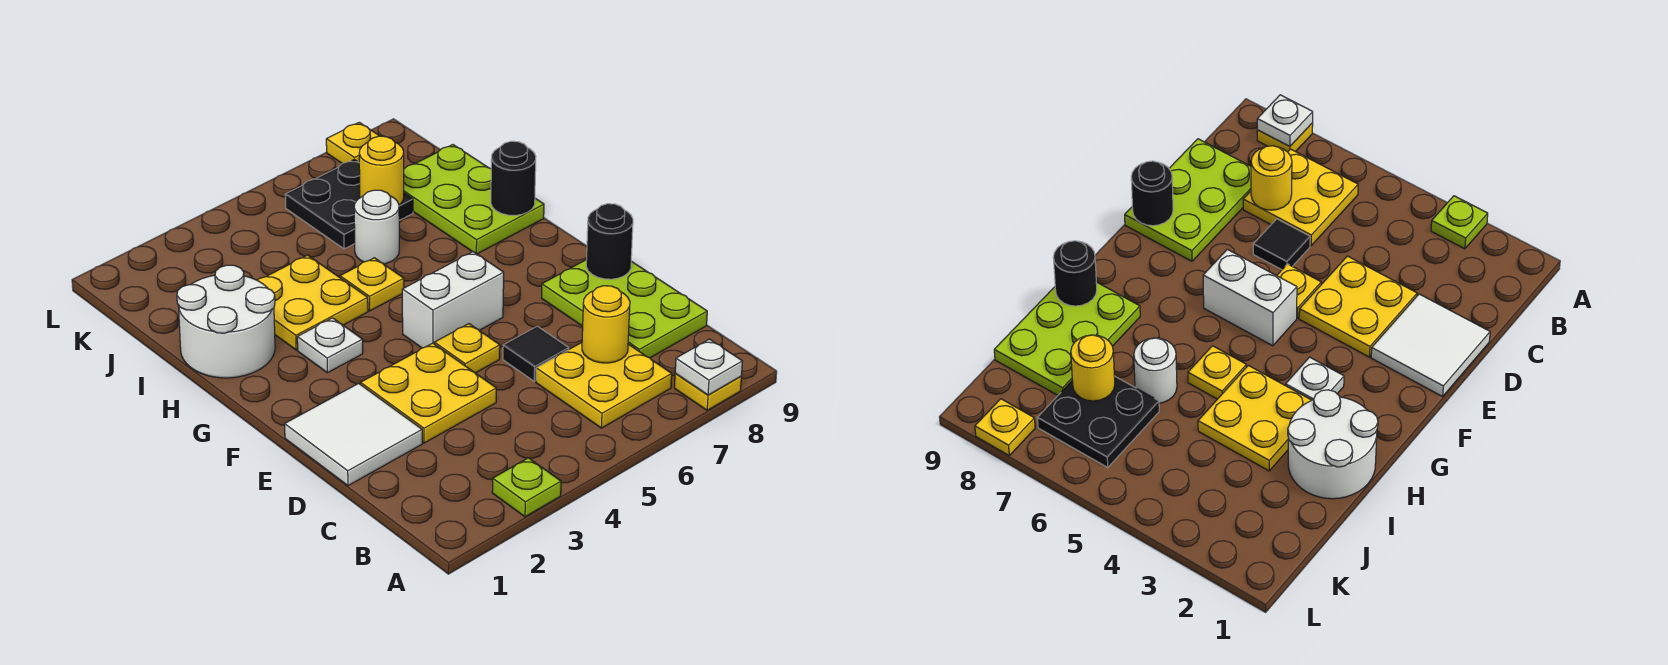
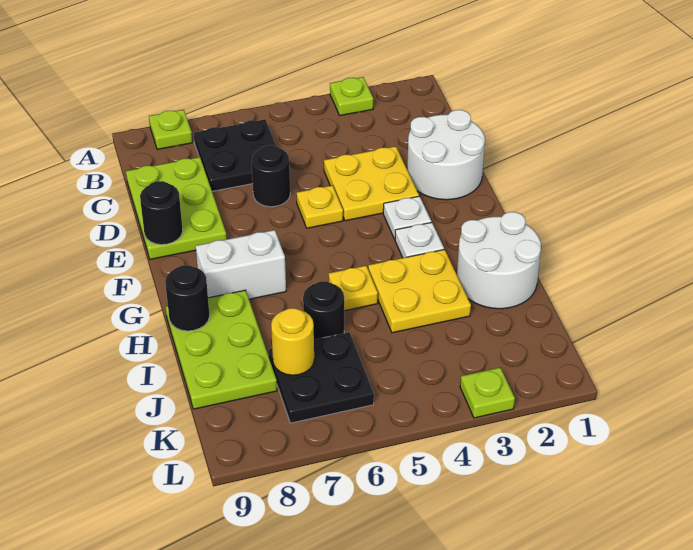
yellow plate A8 level 1 -> lime plate A8 level 1
white plate A8 level 2 -> white plate F3 level 1
yellow plate B6:C7 level 1 -> black plate B6:C7 level 1
yellow round brick C7 level 2 -> none
white tile D1:E2 level 1 -> white round brick D1:E2 level 1
black tile D6 level 1 -> black round brick D6 level 1
white brick F5:F6 level 1 -> white brick G7:G8 level 1
white round brick I6 level 1 -> black round brick I6 level 1
none -> lime plate L3 level 1
yellow plate L8 level 1 -> none

